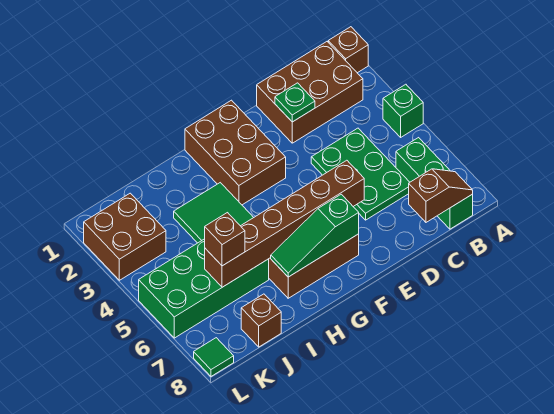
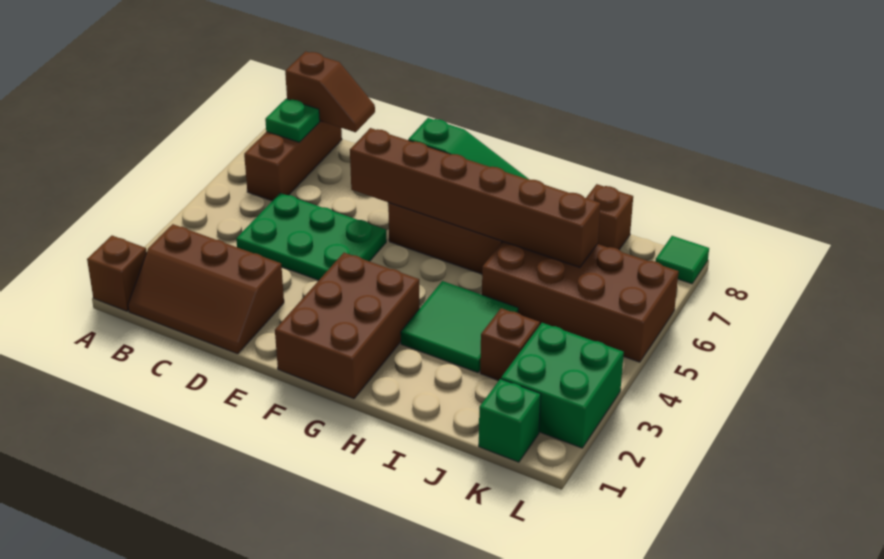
green brick A4 level 1 -> green brick K1 level 1
brown brick B1:D2 level 1 -> brown slope B1:D2 level 1 top 2
green brick B6:B8 level 1 -> brown brick B6:B8 level 1
brown slope B8:C8 level 2 top C -> brown slope B8:C8 level 2 top B
green plate C4:D6 level 1 -> green plate C4:E5 level 1
green plate D2 level 2 -> green plate B7 level 2
green brick I5:L6 level 1 -> brown brick I5:L6 level 1
brown brick J6 level 3 -> brown brick J3 level 1
brown brick K2:L3 level 1 -> green brick K2:L3 level 1

